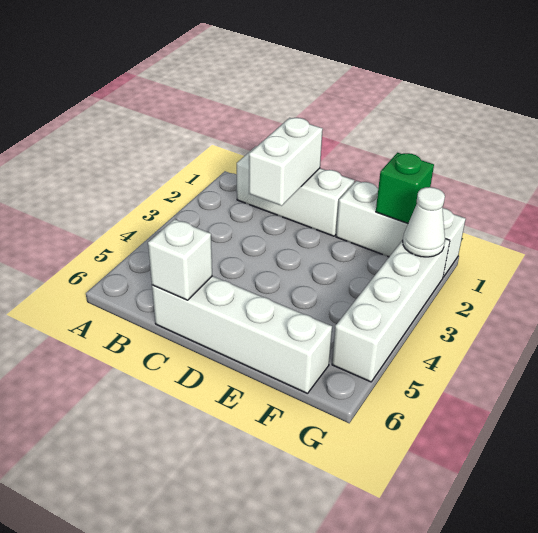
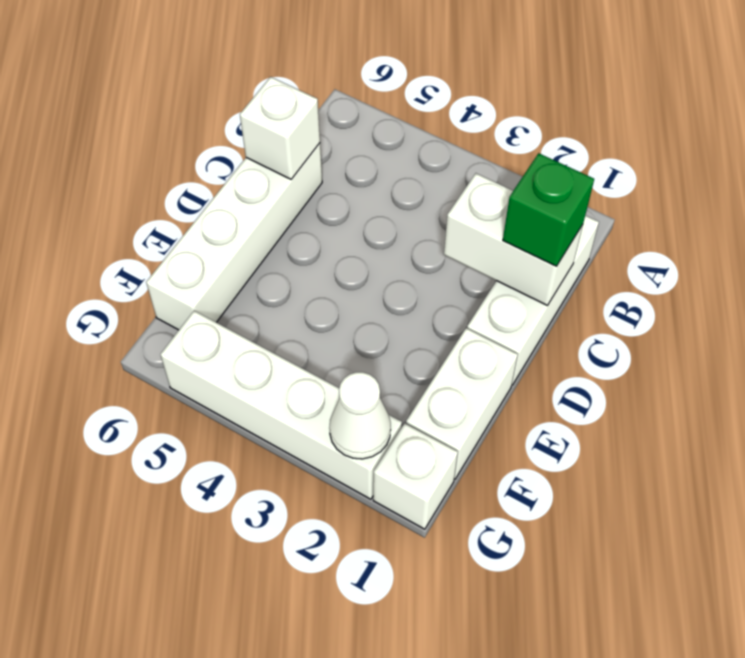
green brick F1 level 2 -> green brick C1 level 3

